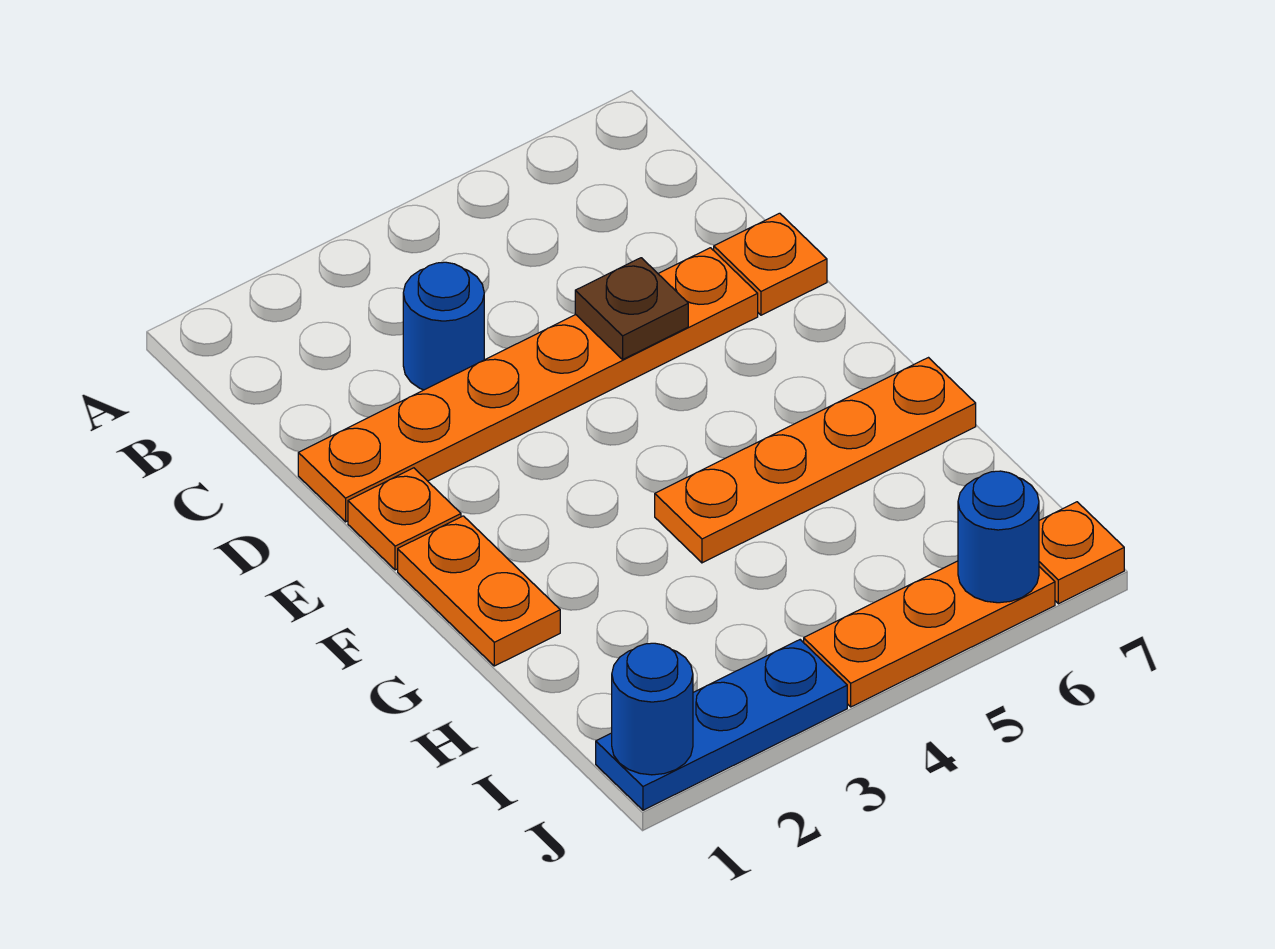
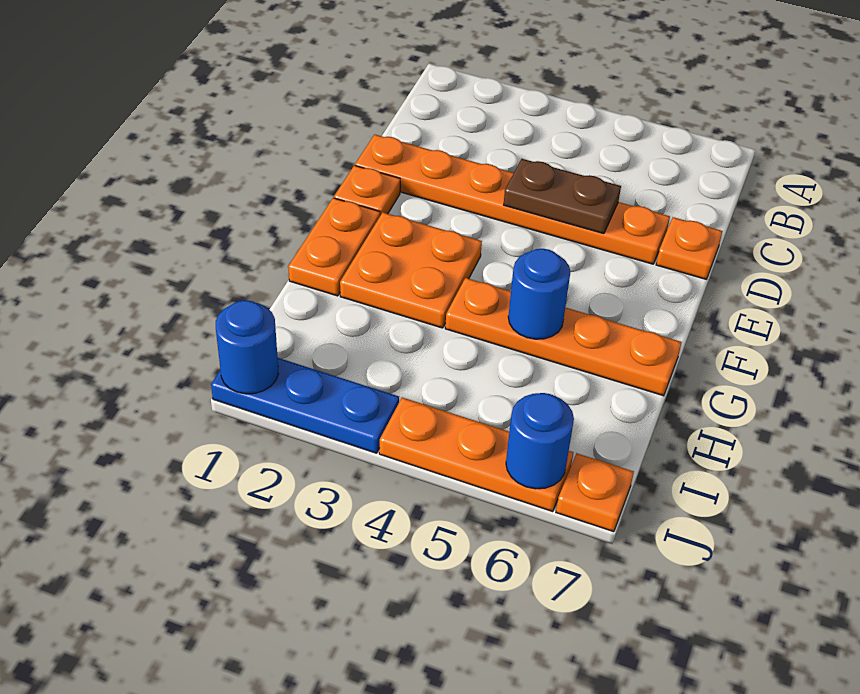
blue round brick C3 level 1 -> blue round brick G5 level 2
brown plate D5 level 2 -> brown plate D4:D5 level 2
none -> orange plate F2:G3 level 1

